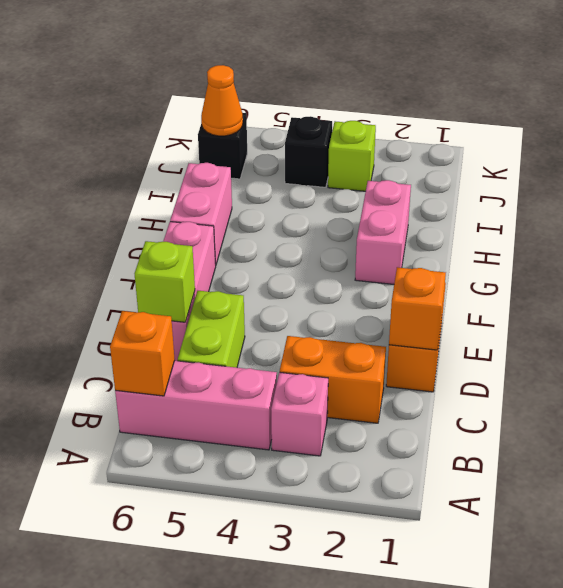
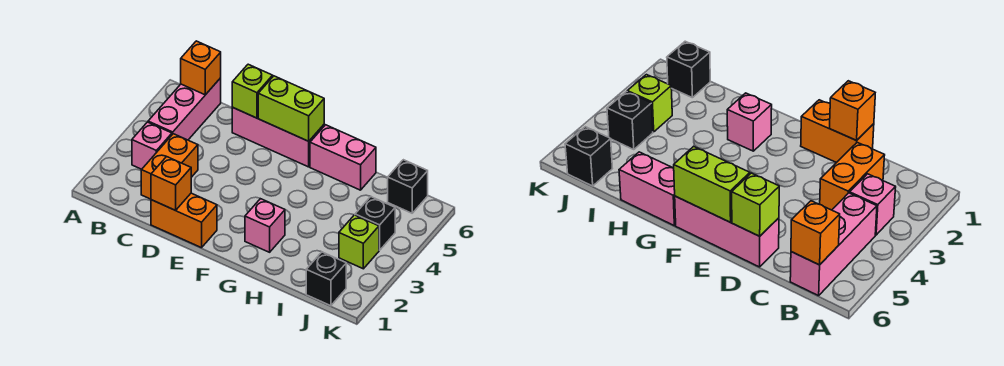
lime brick C5:D5 level 1 -> lime brick E6:F6 level 2
pink brick G2:H2 level 1 -> pink brick G2 level 1
none -> black brick J1 level 1
orange cone J6 level 2 -> none

